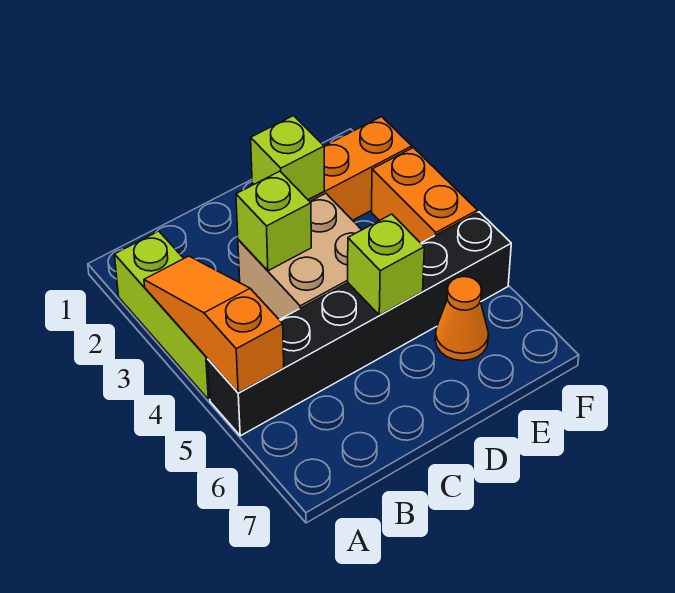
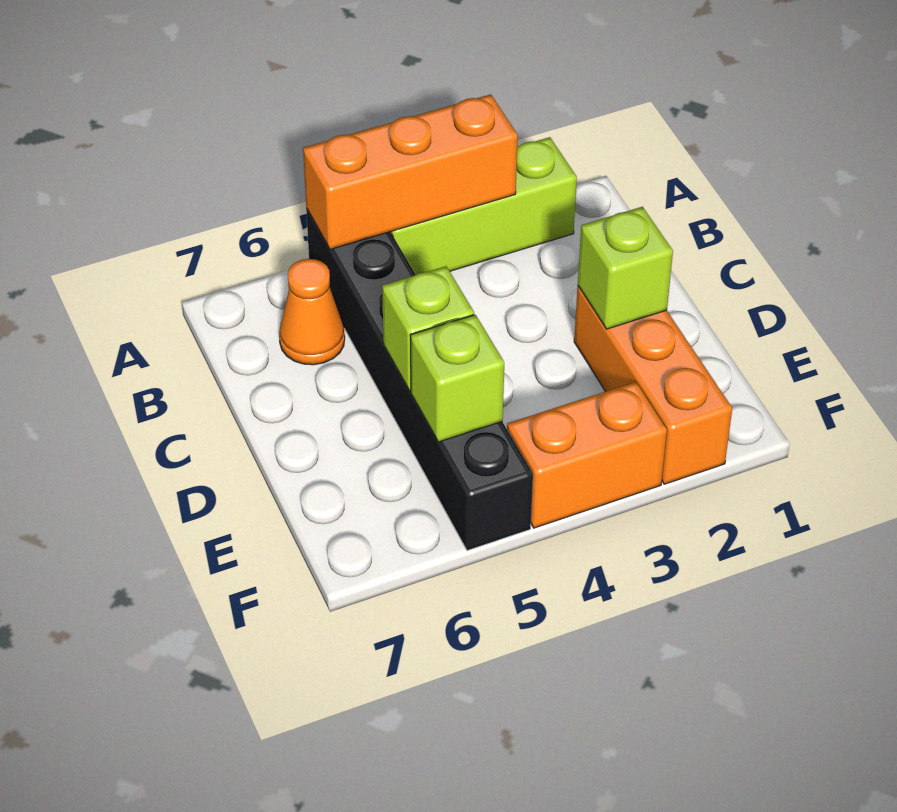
orange slope A3:A5 level 2 top 5 -> orange brick A3:A5 level 2
tan brick C3:D4 level 1 -> none
lime brick C3 level 2 -> lime brick E5 level 2
orange cone E6 level 1 -> orange cone B6 level 1

